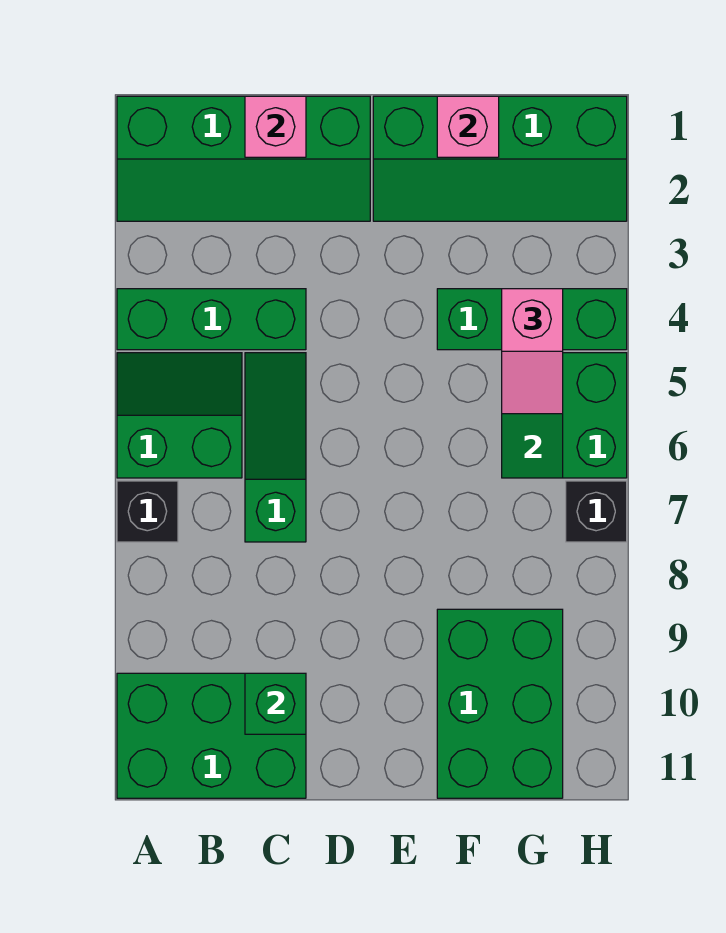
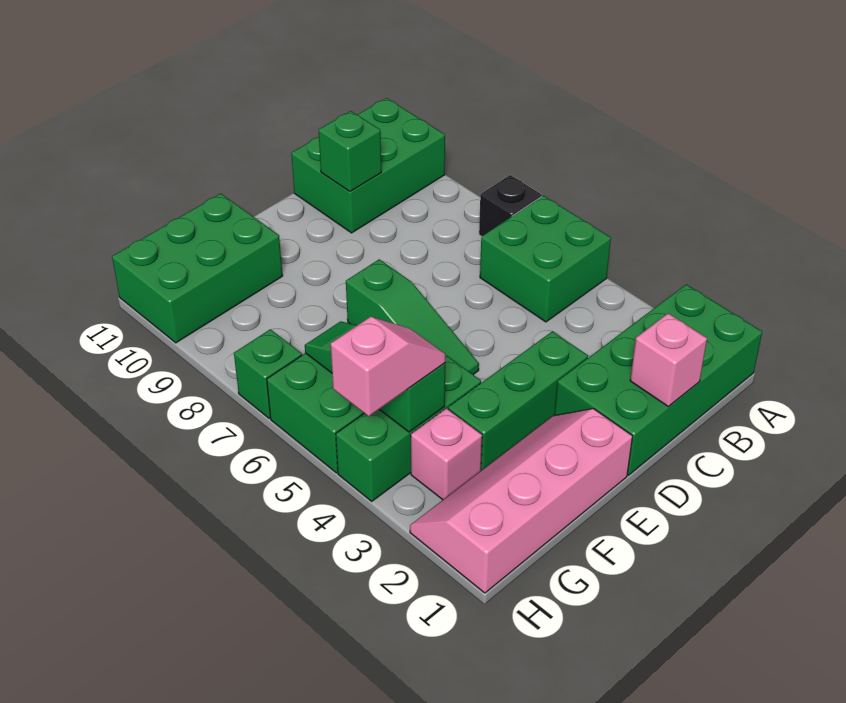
green slope A1:D2 level 1 top 1 -> green brick A1:D2 level 1
green brick A4:C4 level 1 -> green brick D3:F3 level 1
green slope A5:B6 level 1 top 6 -> green brick A5:B6 level 1
green slope C5:C7 level 1 top 7 -> green slope E5:E7 level 1 top 7
green slope E1:H2 level 1 top 1 -> pink slope E1:H2 level 1 top 1
pink brick F1 level 2 -> pink brick G3 level 1
green brick F9:G11 level 1 -> green brick F10:H11 level 1
pink slope G4:G5 level 3 top 4 -> pink slope G4:H4 level 3 top H
black brick H7 level 1 -> green brick H7 level 1

